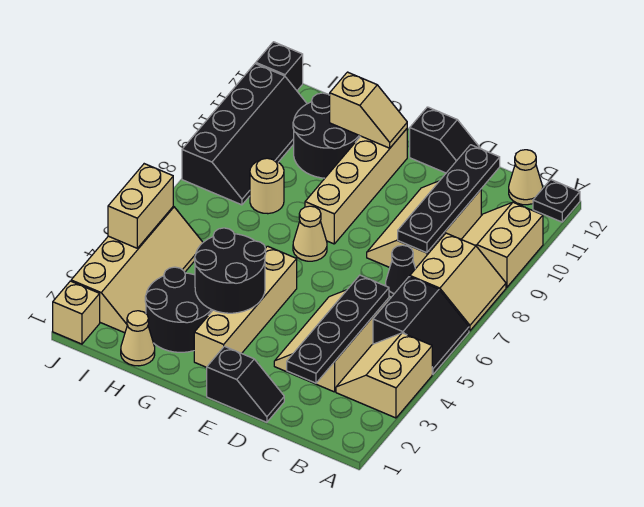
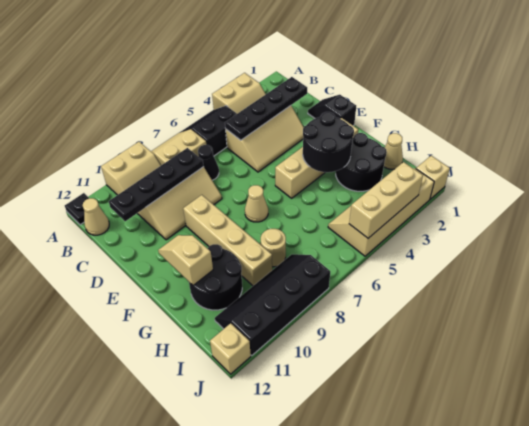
black slope D12:E12 level 1 top E -> none
tan brick F8:F11 level 1 -> tan brick E9:H9 level 1
tan brick J4:J5 level 2 -> tan brick J3:J5 level 2
black brick J12 level 1 -> tan brick J12 level 1

